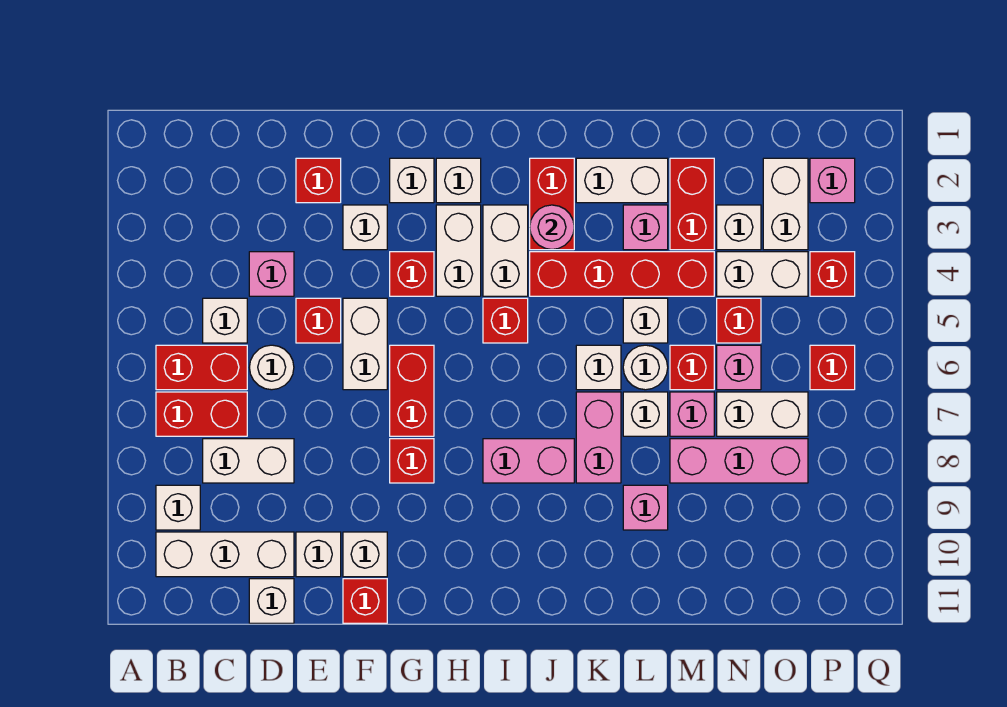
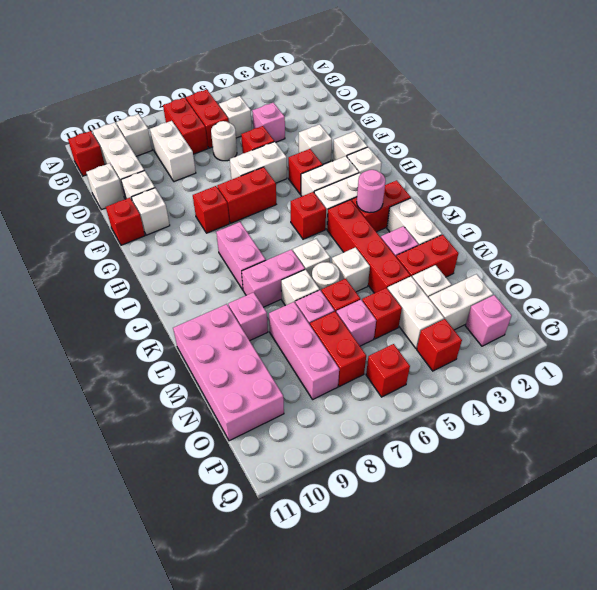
red brick E2 level 1 -> red brick B11 level 1
none -> pink brick L10:O11 level 1
white brick N7:O7 level 1 -> red brick N7:O7 level 1

